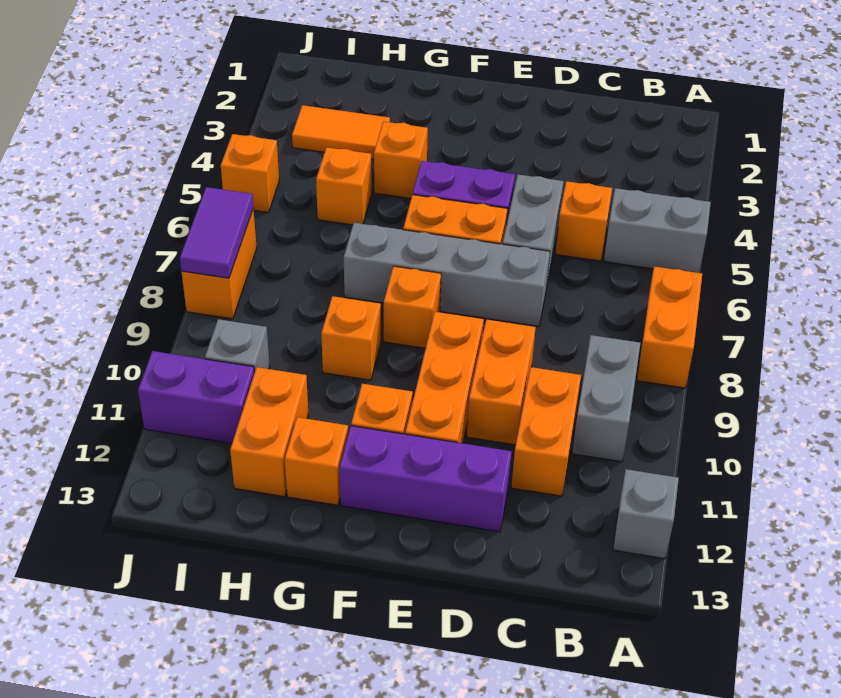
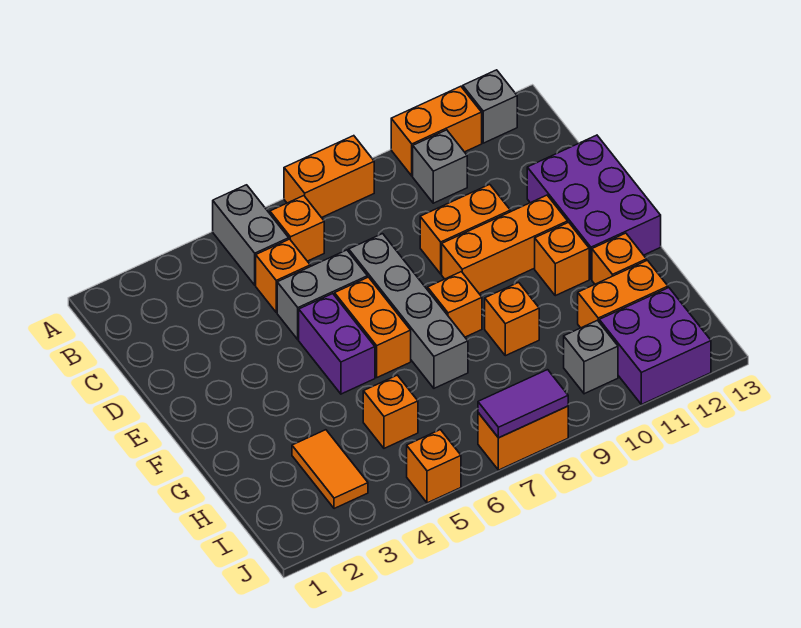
grey brick B9:B10 level 1 -> grey brick B10 level 1
orange brick C10:C11 level 1 -> orange brick A10:A11 level 1
purple brick D12:F12 level 1 -> purple brick D12:F13 level 1
orange brick G4 level 1 -> orange brick B6 level 1
purple brick I11:J11 level 1 -> purple brick I11:J12 level 1

